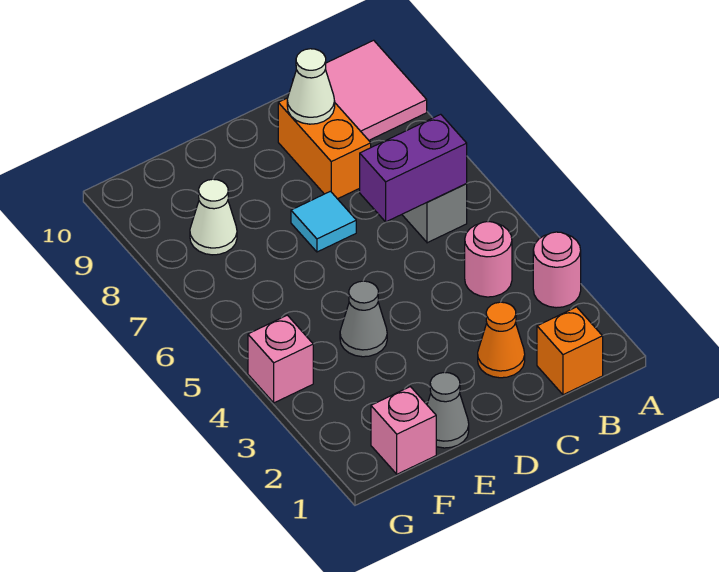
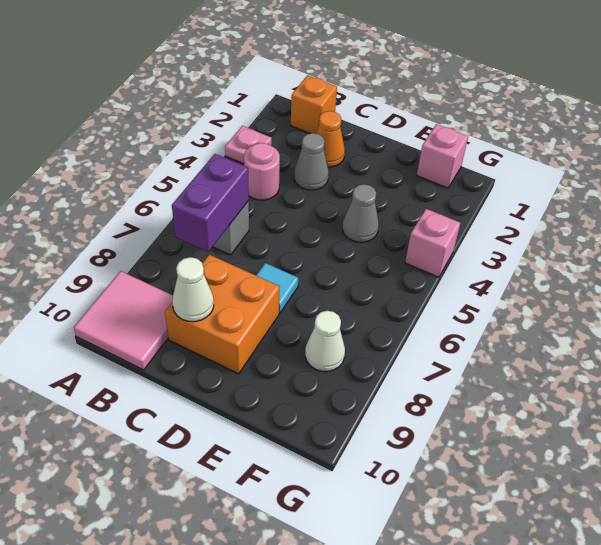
pink round brick A3 level 1 -> pink plate A3 level 1
purple brick B6:C6 level 2 -> purple brick B6:B7 level 2
orange brick C8:C9 level 1 -> orange brick C8:D9 level 1
grey cone E1 level 1 -> grey cone C3 level 1

